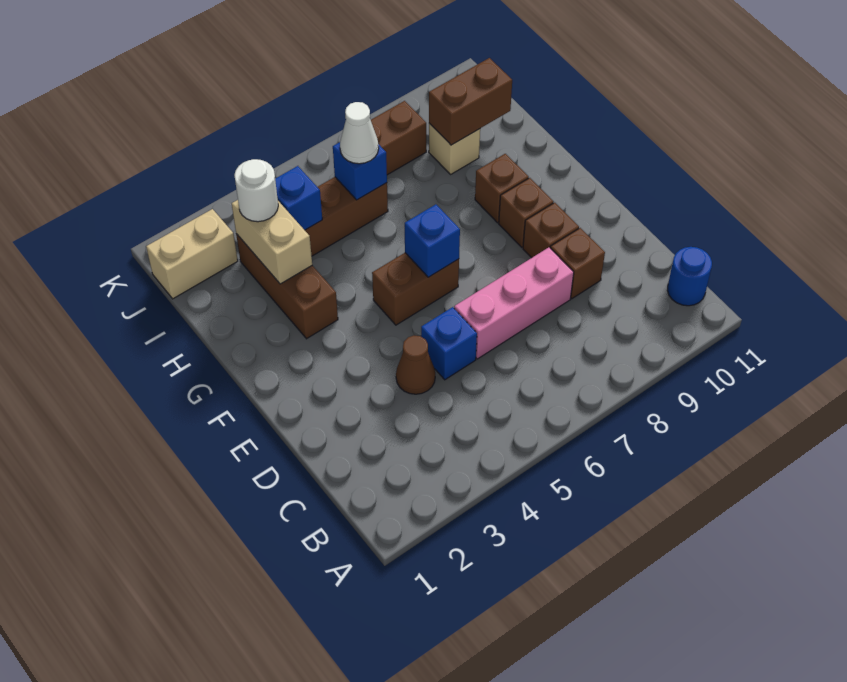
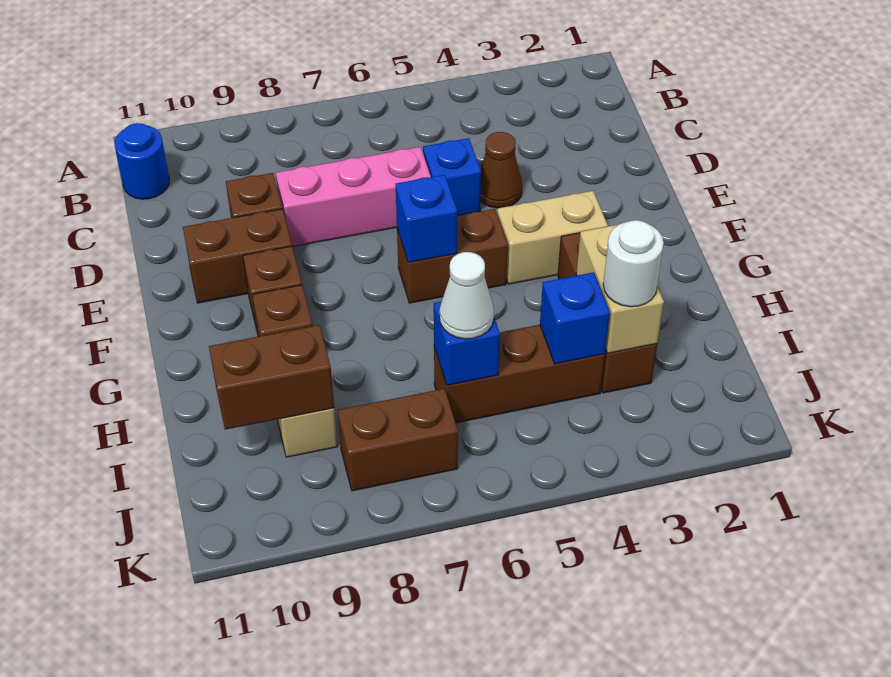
brown brick E9 level 1 -> brown brick E9:E10 level 1
tan brick J1:J2 level 1 -> tan brick F3:F4 level 1

